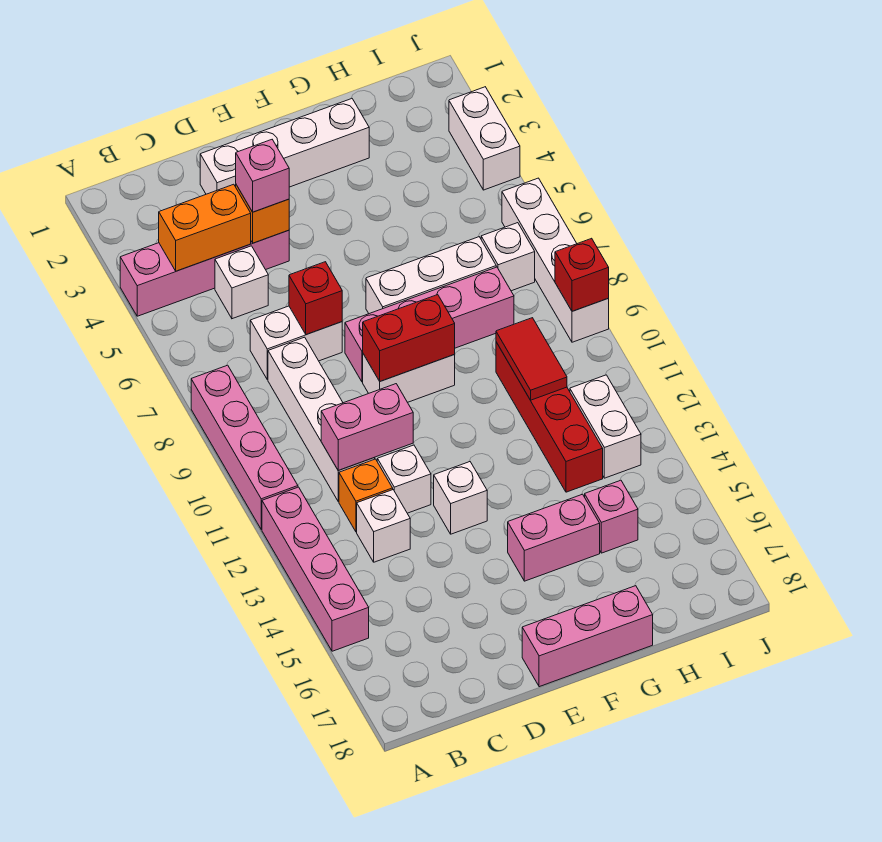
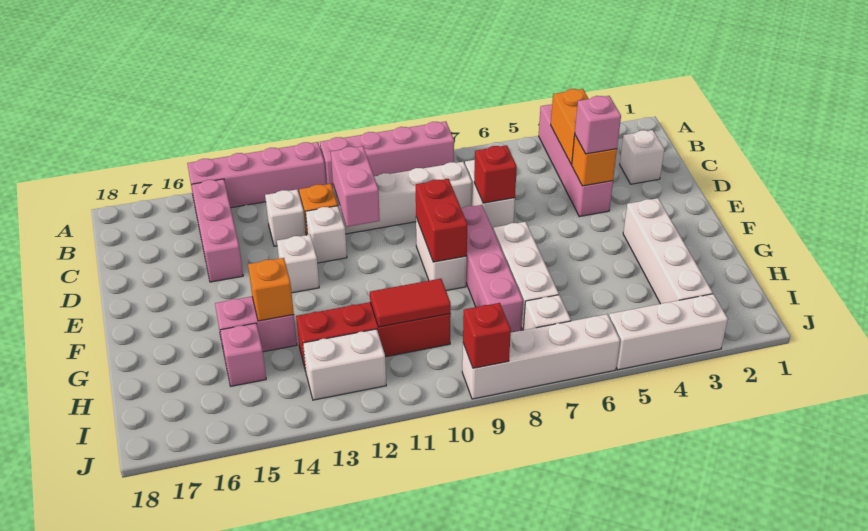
white brick C5 level 1 -> white brick C2 level 1
white brick D2:G2 level 1 -> white brick F3:I3 level 1
pink brick E18:G18 level 1 -> pink brick B15:D15 level 1
pink brick F15:G15 level 1 -> pink brick G14:G15 level 1
none -> orange brick G14 level 2
white brick J3:J4 level 1 -> white brick J3:J5 level 1

